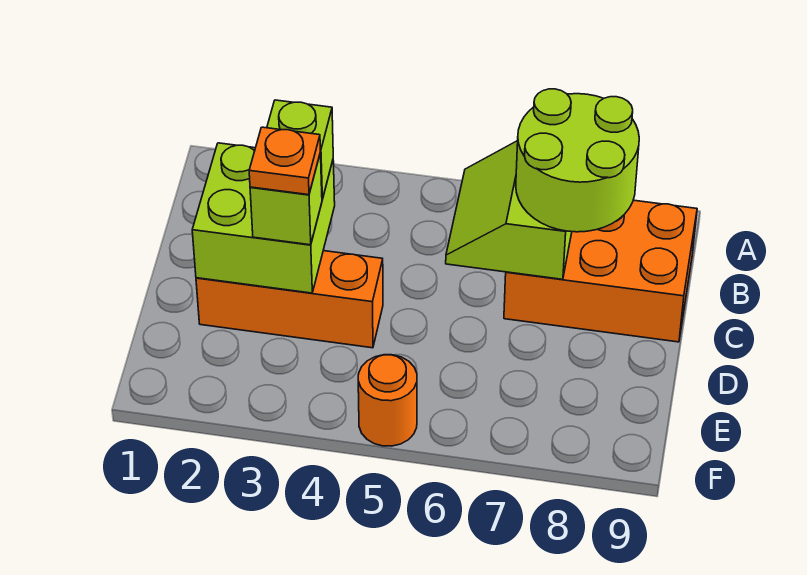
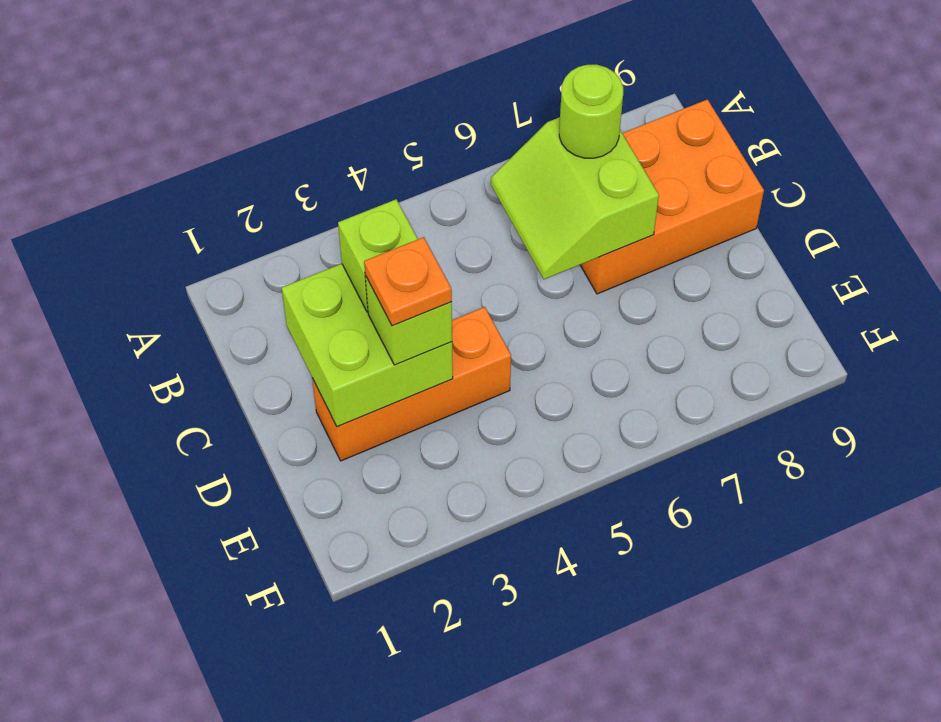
lime round brick B7:C8 level 3 -> lime round brick B7 level 3
orange round brick F5 level 1 -> none

